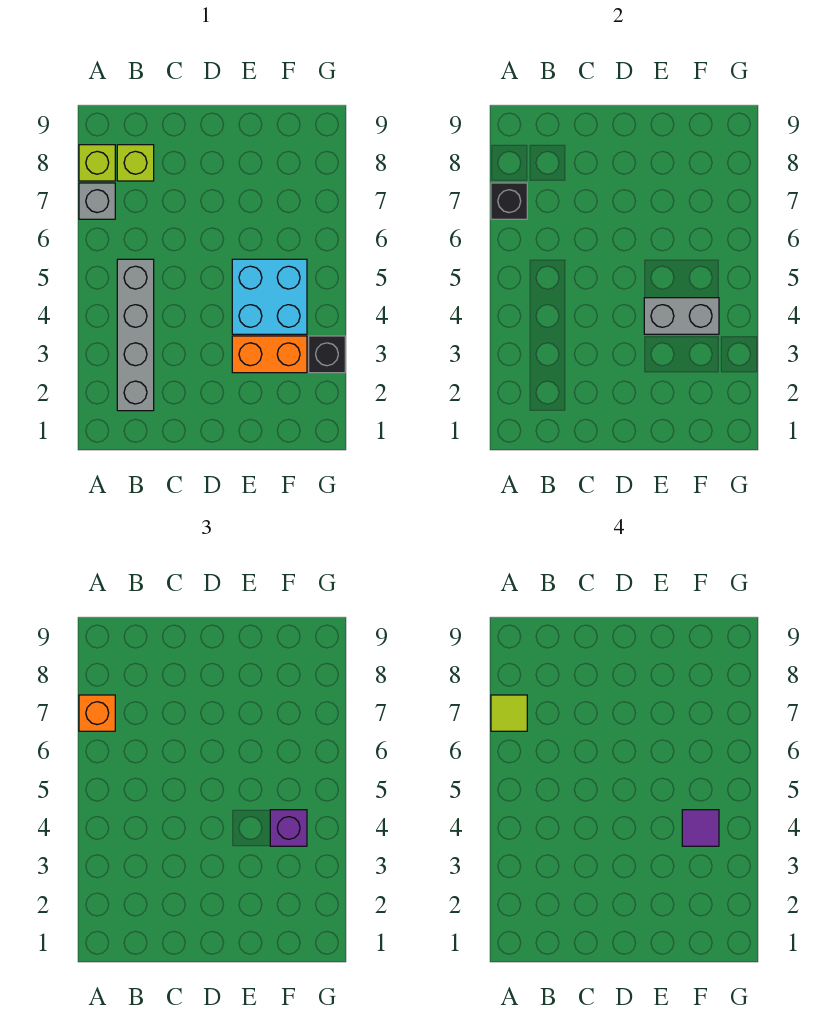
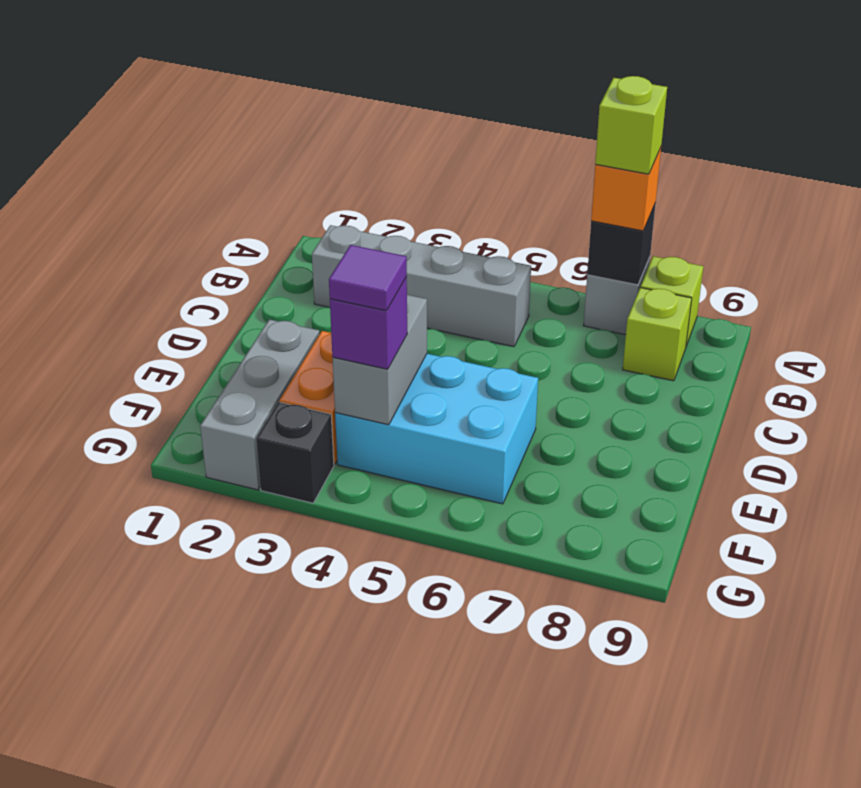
lime tile A7 level 4 -> lime brick A7 level 4
none -> grey brick E2:G2 level 1
cyan brick E4:F5 level 1 -> cyan brick E4:F6 level 1

